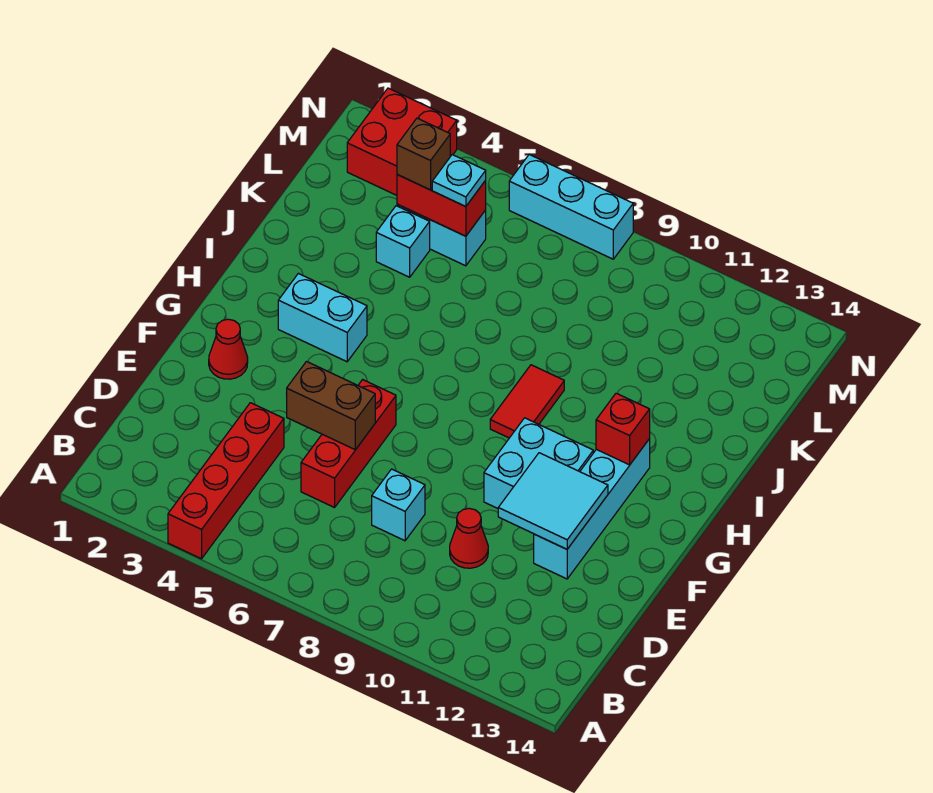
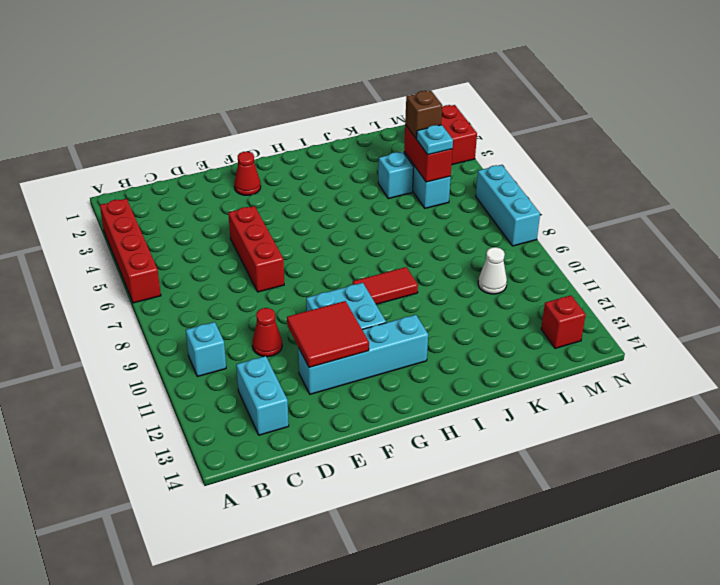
red brick A4:D4 level 1 -> red brick A3:A6 level 1
red brick D6:F6 level 1 -> red brick E5:E7 level 1
cyan brick D8 level 1 -> cyan brick B10 level 1
brown brick E5:E6 level 2 -> none
cyan tile E11:F12 level 2 -> red tile E11:F12 level 2
cyan brick H3:H4 level 1 -> cyan brick C12:C13 level 1
red brick H12 level 2 -> red brick M13 level 1
none -> white cone L10 level 1

